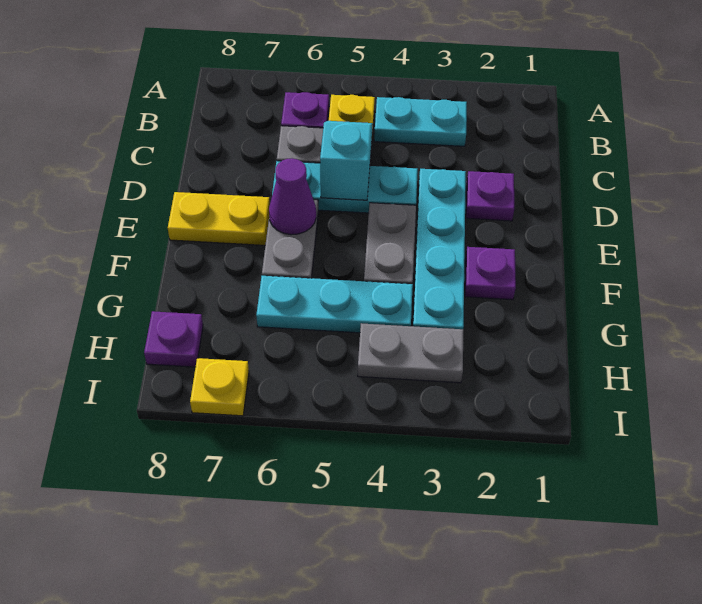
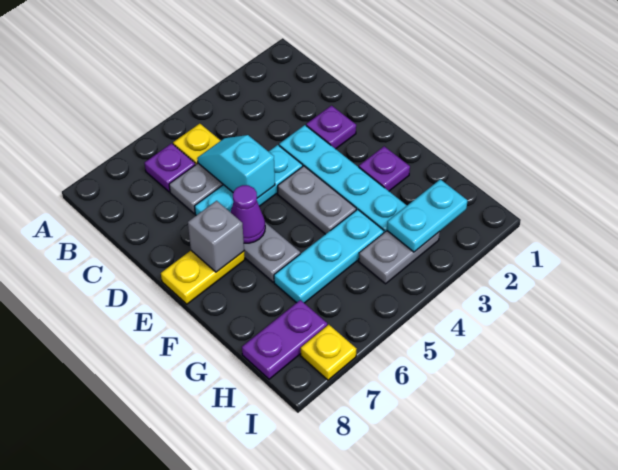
cyan plate B3:B4 level 1 -> cyan plate H2:H3 level 2
none -> grey brick E7 level 2
purple plate H8 level 1 -> purple plate H7:H8 level 1

